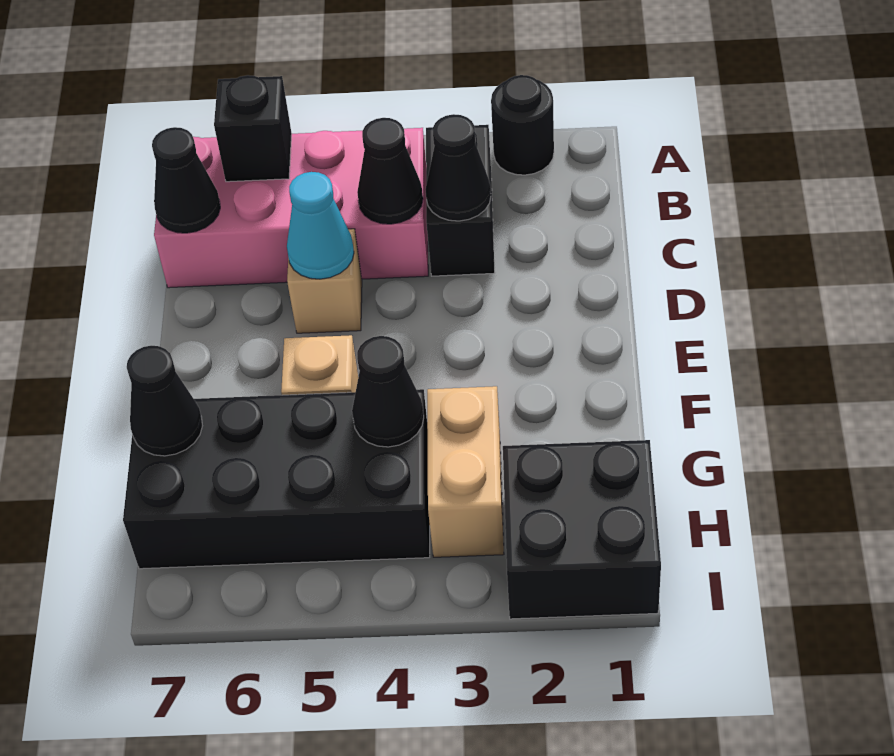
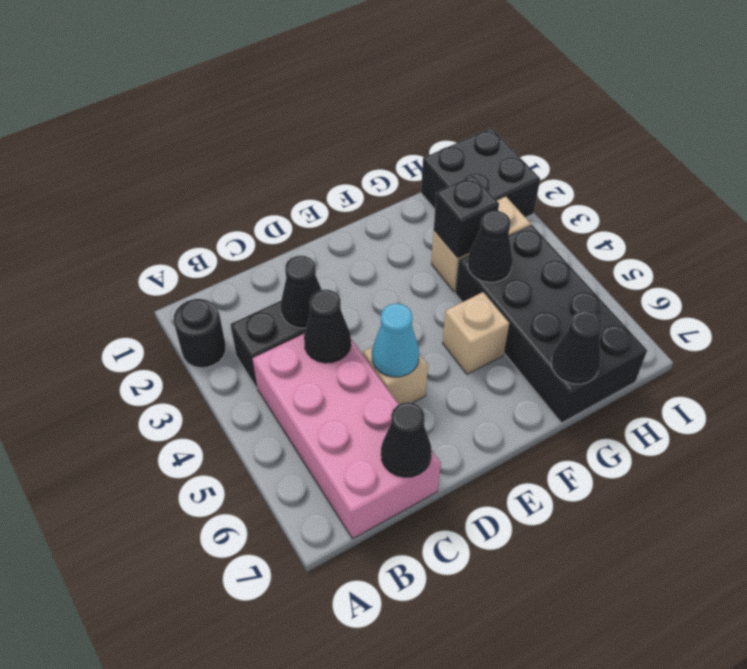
black brick B6 level 2 -> black brick G3 level 2

